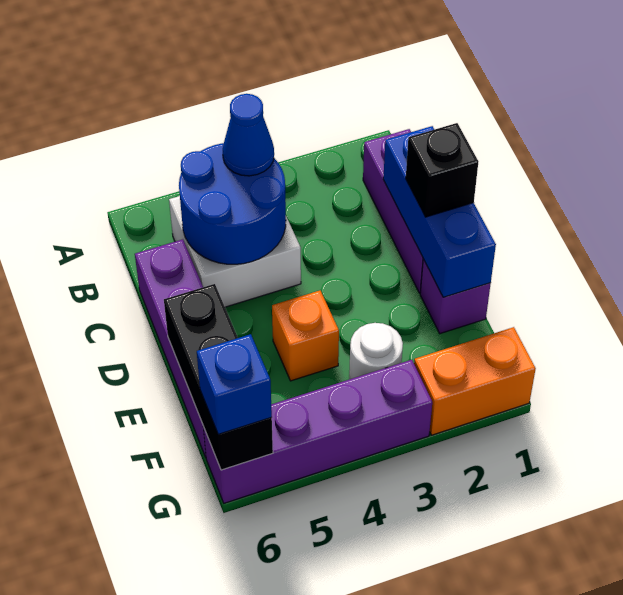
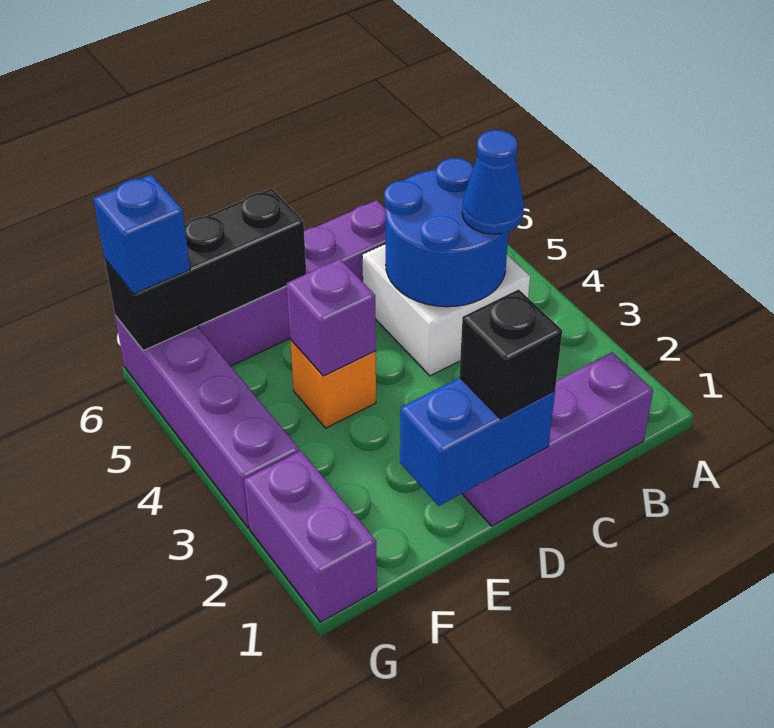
blue brick C1:E1 level 2 -> blue brick D1:E1 level 2
purple brick E1 level 1 -> purple brick E4 level 2
white round brick F3 level 1 -> none
orange brick G1:G2 level 1 -> purple brick G1:G2 level 1

